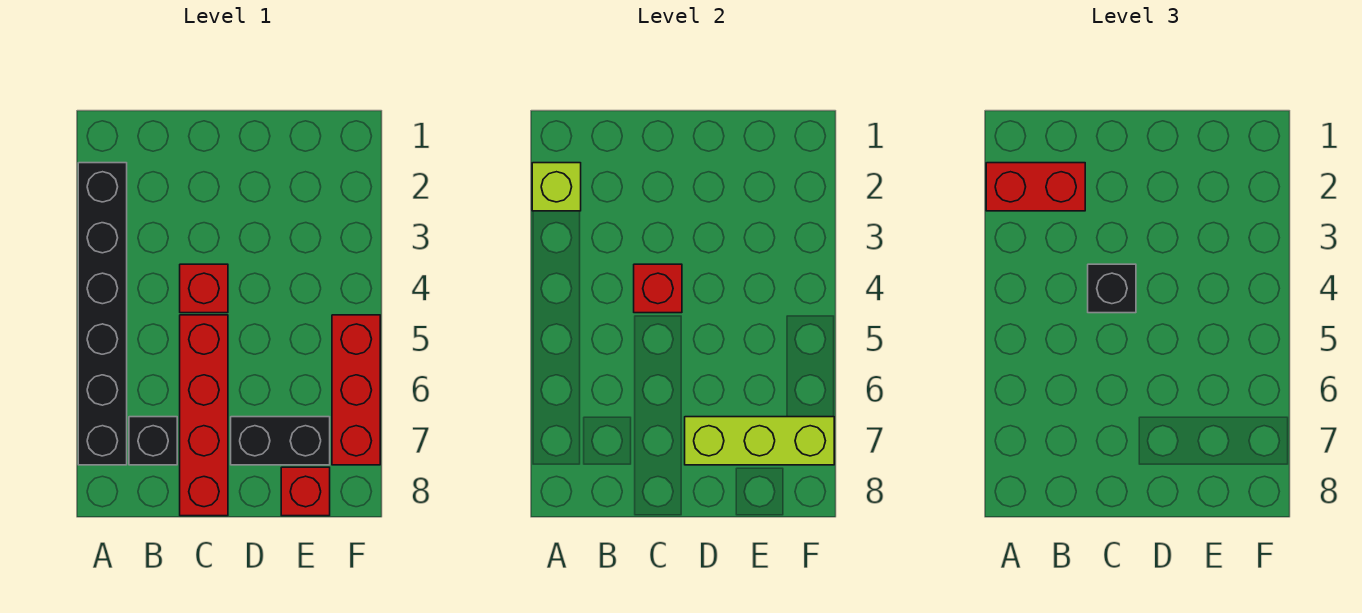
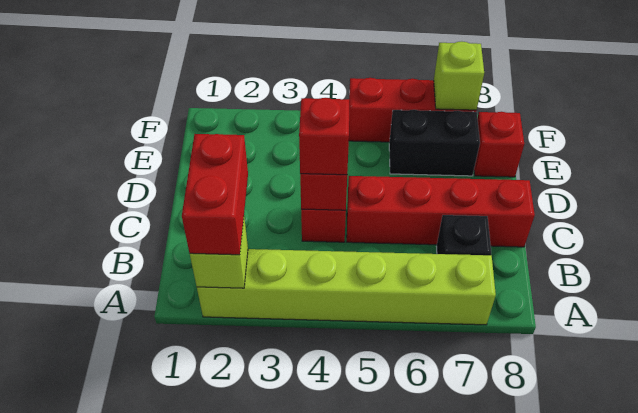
black brick A2:A7 level 1 -> lime brick A2:A7 level 1
black brick C4 level 3 -> red brick C4 level 3
black brick D7:E7 level 1 -> black brick E6:E7 level 1
lime brick D7:F7 level 2 -> lime brick F7 level 2

